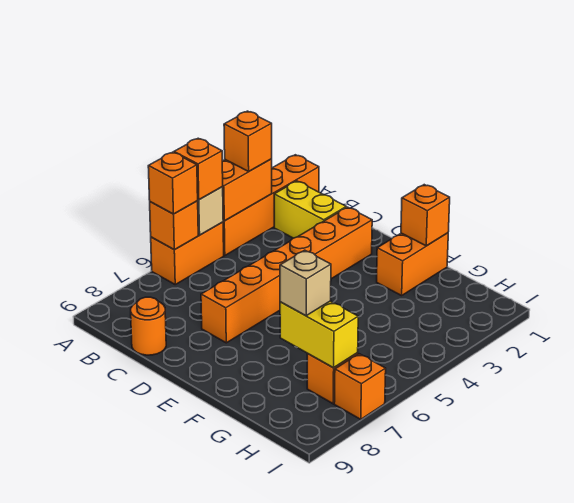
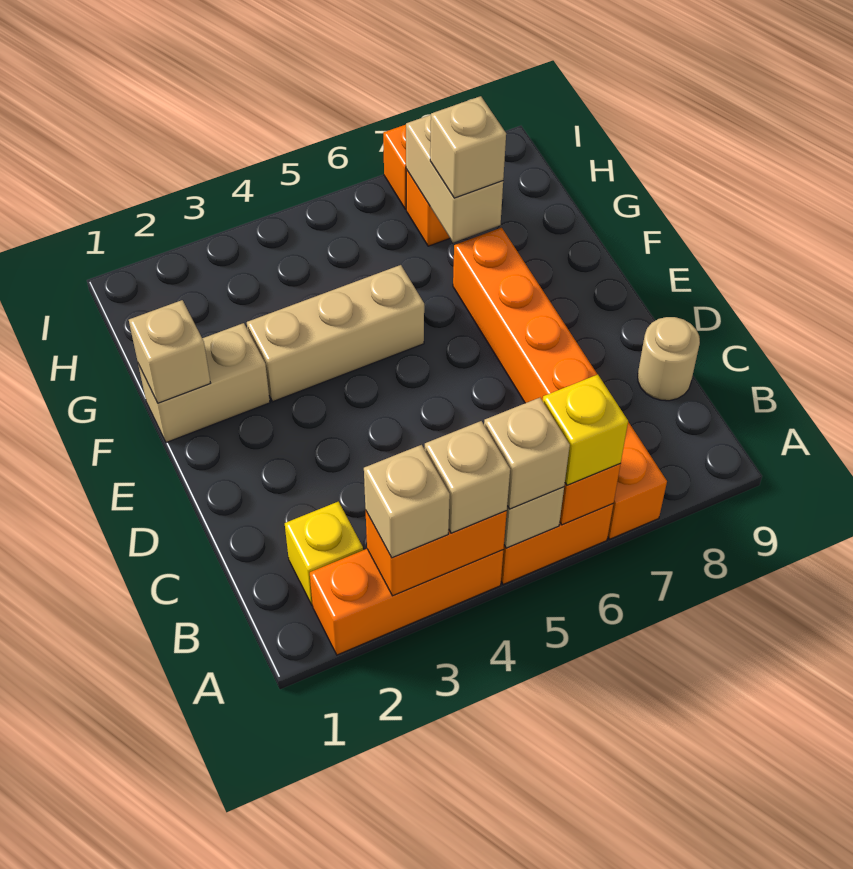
orange brick A1:A4 level 1 -> orange brick A2:A4 level 1
orange brick A3 level 3 -> tan brick A3 level 3
none -> tan brick A4 level 3
orange brick A5 level 3 -> tan brick A5 level 3
orange brick A6 level 3 -> yellow brick A6 level 3
yellow brick B2:C2 level 1 -> yellow brick B2 level 1
orange round brick C9 level 1 -> tan round brick C9 level 1
orange brick D2:D7 level 1 -> orange brick A7:F7 level 1
orange brick F1:F2 level 1 -> tan brick F1:F2 level 1
orange brick F1 level 2 -> tan brick F1 level 2
none -> tan brick F3:F5 level 1
yellow brick G7:H7 level 2 -> tan brick G7:H7 level 2

